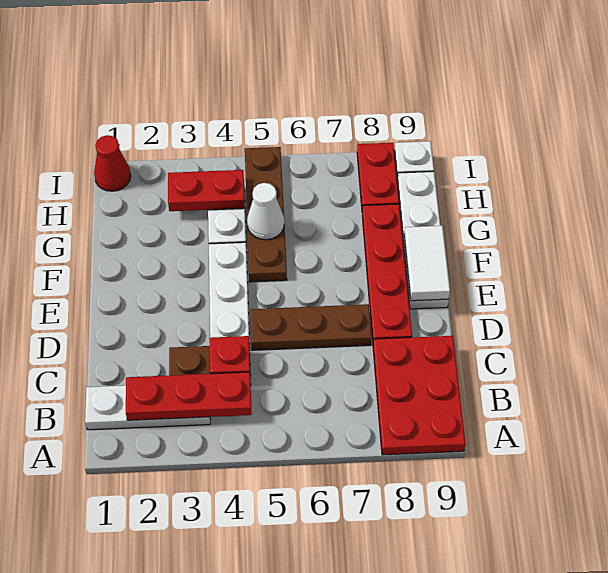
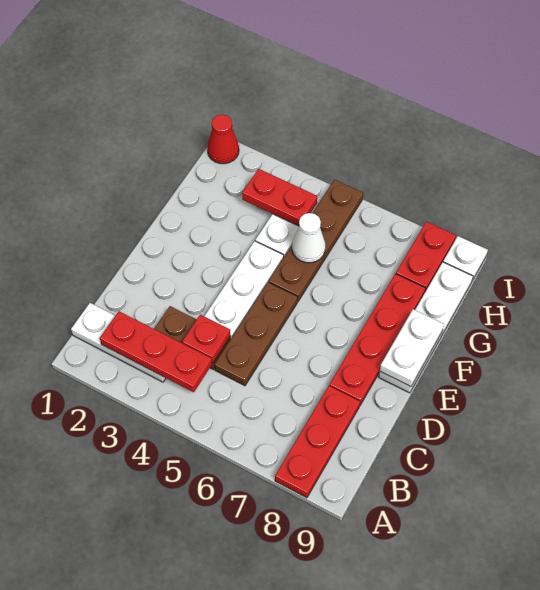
red plate A8:C9 level 1 -> red plate A8:C8 level 1
brown plate D5:D7 level 1 -> brown plate C5:E5 level 1
white tile E9:F9 level 2 -> white plate E9:F9 level 2

